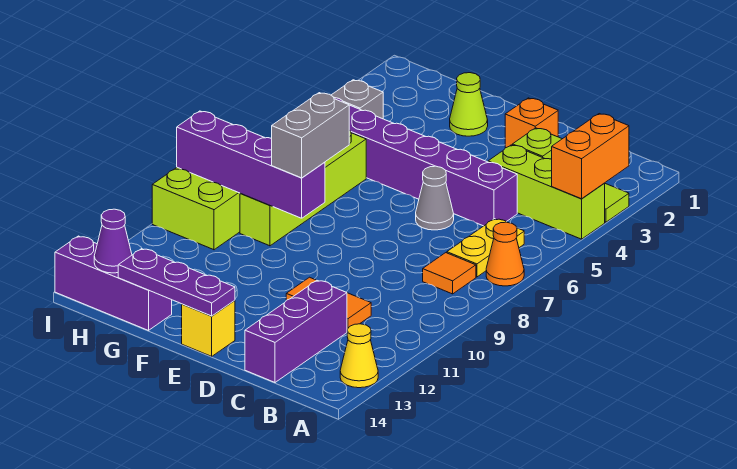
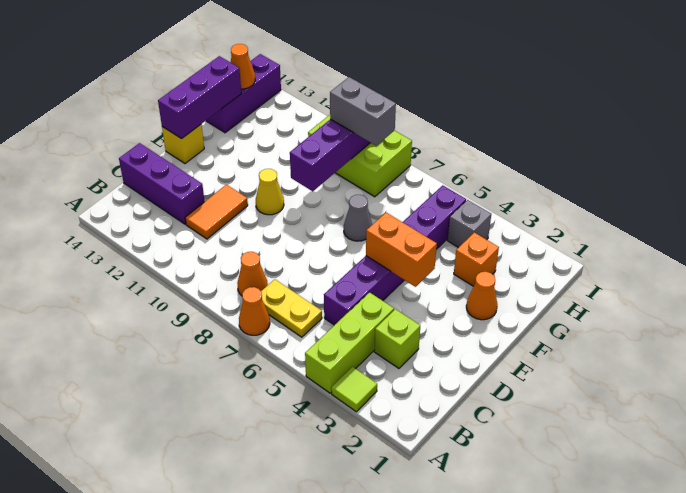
orange brick A3:A4 level 2 -> orange brick E4:E5 level 2
yellow cone A13 level 1 -> yellow cone E10 level 1
orange tile B8 level 1 -> orange cone B8 level 1
orange brick D2 level 1 -> orange brick G3 level 1
grey cone D6 level 1 -> grey cone F7 level 1
purple plate E14:G14 level 2 -> purple brick E14:G14 level 2
lime cone F2 level 1 -> orange cone F2 level 1
grey brick F8:F9 level 3 -> grey brick H8:H9 level 3
lime brick G6:G9 level 1 -> none
purple cone H14 level 2 -> orange cone H14 level 2

